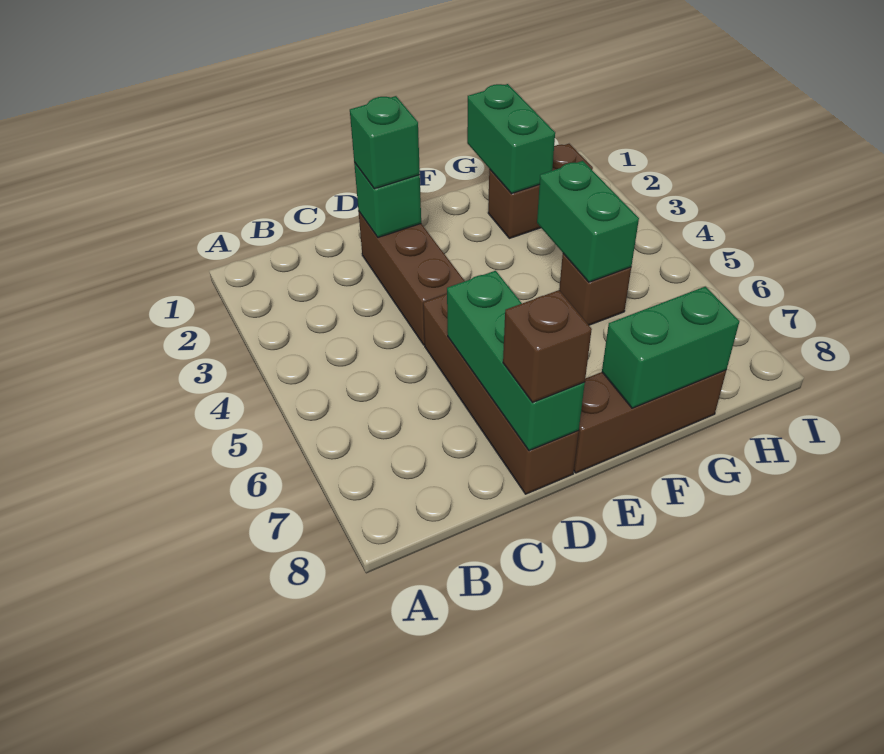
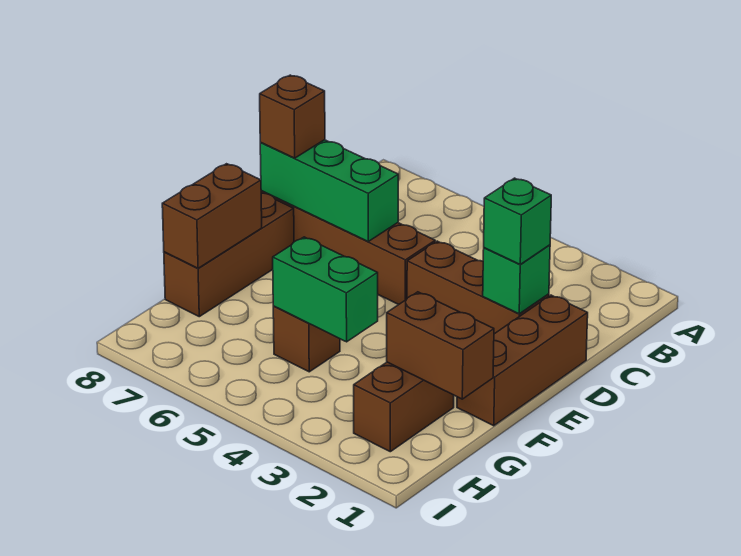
none -> brown brick D1:F1 level 1
green brick F8:G8 level 2 -> brown brick F8:G8 level 2
green brick G1:G2 level 2 -> brown brick G1:G2 level 2

